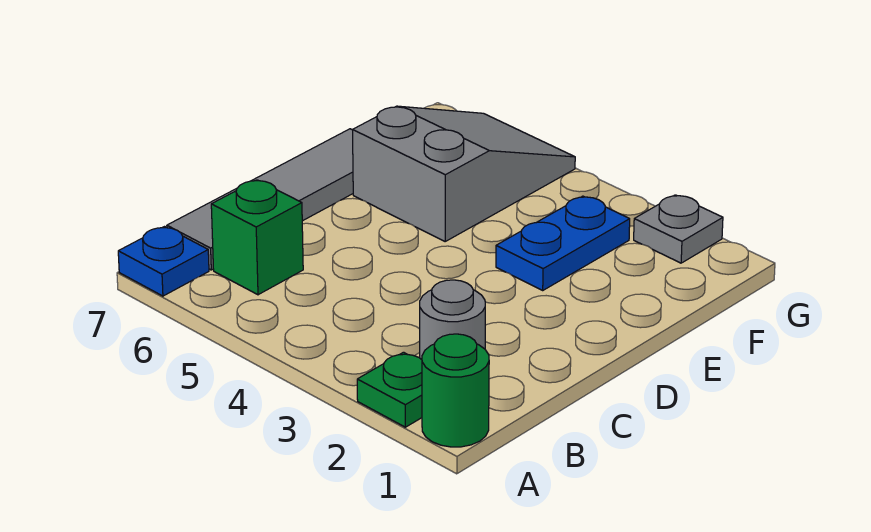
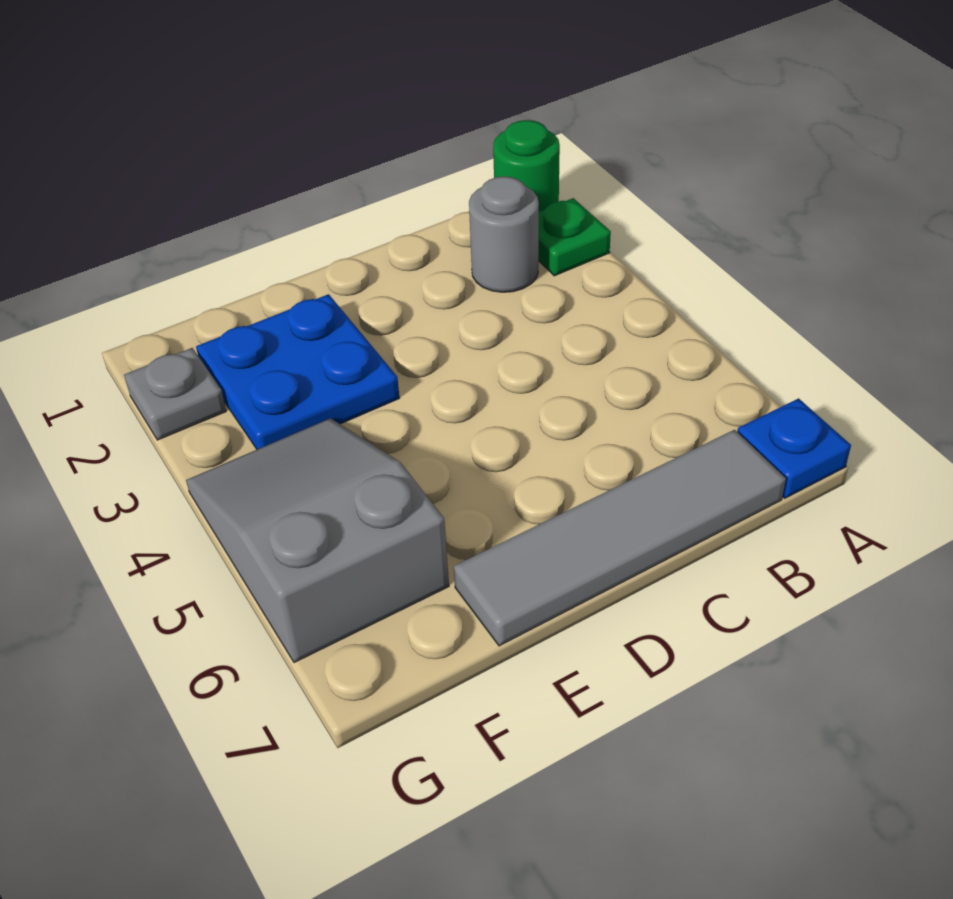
green brick B6 level 1 -> none
blue plate E3:F3 level 1 -> blue plate E2:F3 level 1
grey slope E5:G6 level 1 top E -> grey slope F4:G6 level 1 top 6

